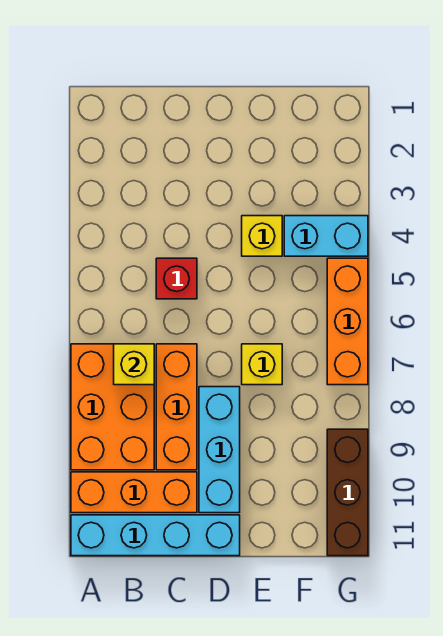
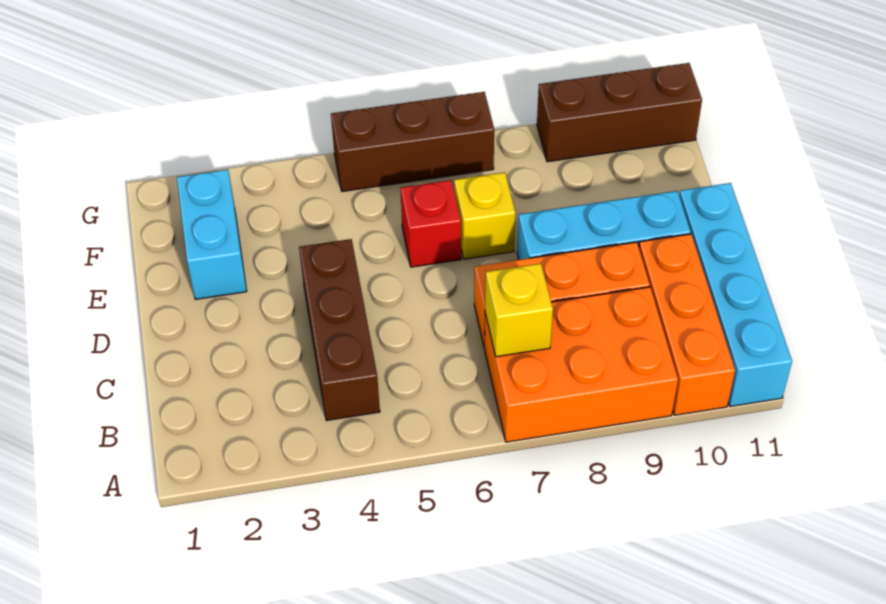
none -> brown brick B4:D4 level 1
red brick C5 level 1 -> red brick E6 level 1
yellow brick E4 level 1 -> none
cyan brick F4:G4 level 1 -> cyan brick E2:F2 level 1
orange brick G5:G7 level 1 -> brown brick G5:G7 level 1

